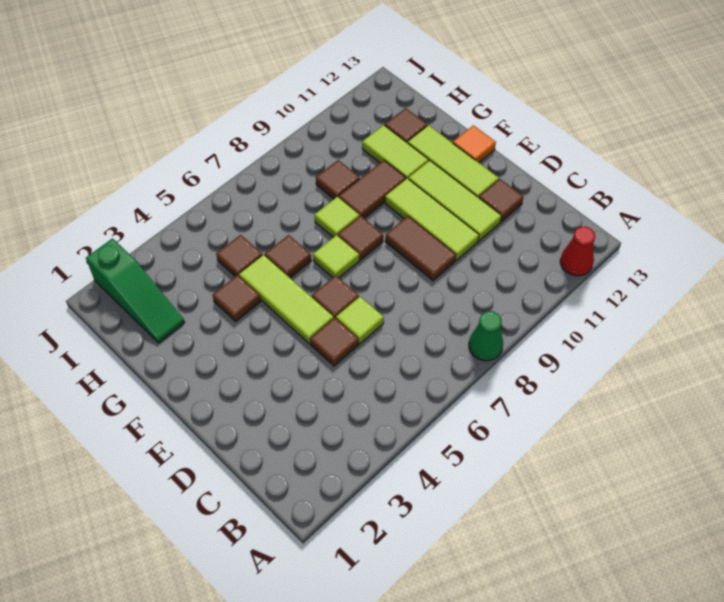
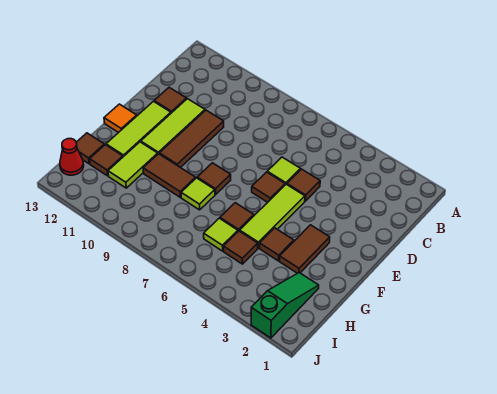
green cone A8 level 1 -> none
red cone A12 level 1 -> red cone I13 level 1
brown tile D9:E9 level 1 -> brown tile F3:G3 level 1
lime tile D10:F10 level 1 -> brown tile D10:F10 level 1
lime tile F7 level 1 -> lime tile H6 level 1
brown tile H9 level 1 -> brown tile H13 level 1

